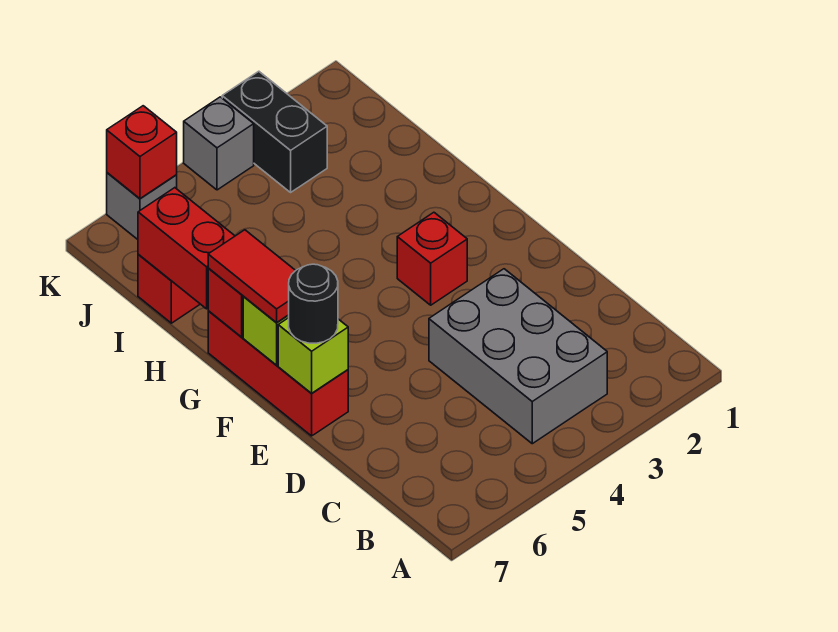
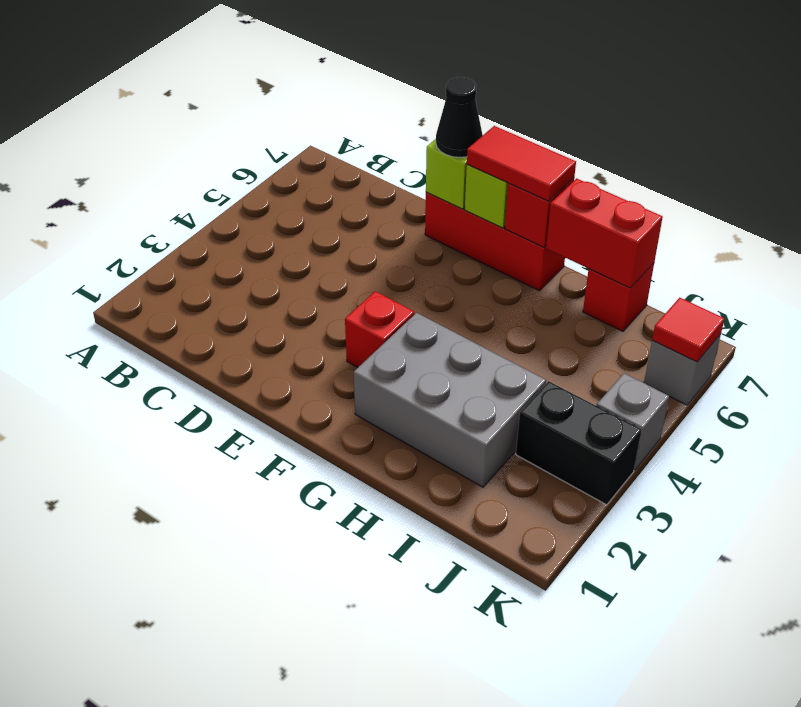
grey brick B3:D4 level 1 -> grey brick G2:I3 level 1
black round brick E7 level 3 -> black cone E7 level 3
red brick K6 level 2 -> red tile K6 level 2

